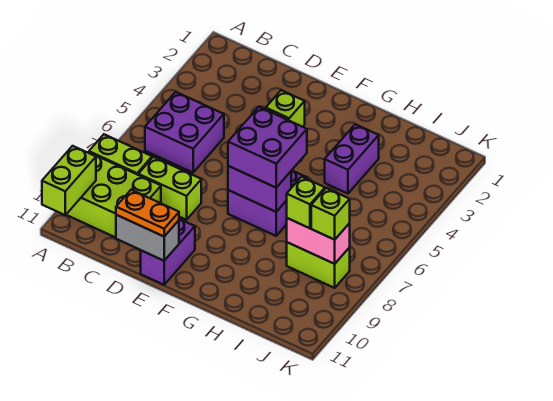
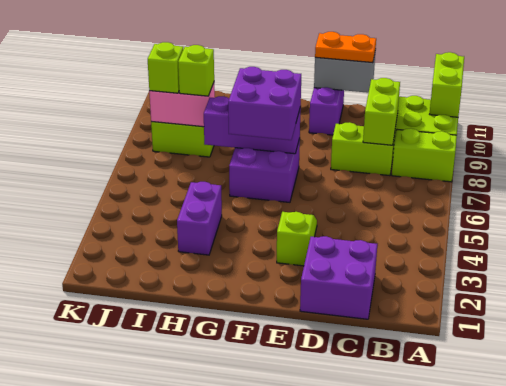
purple brick B5:C6 level 1 -> purple brick C1:D2 level 1
none -> lime brick C8:C9 level 2
purple brick F7:G7 level 2 -> purple brick F7:H7 level 2

